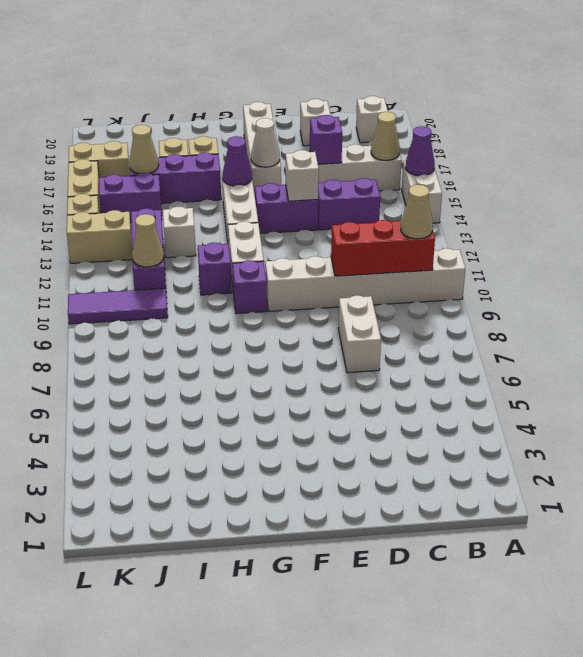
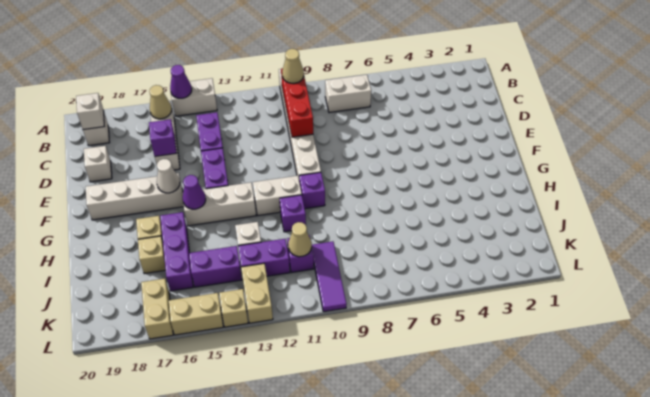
white brick D7:D8 level 1 -> white brick B7:B8 level 1
white brick E14 level 2 -> white brick B19 level 2
purple brick J15:K15 level 1 -> purple brick J14:J15 level 1
tan cone J16 level 2 -> none

